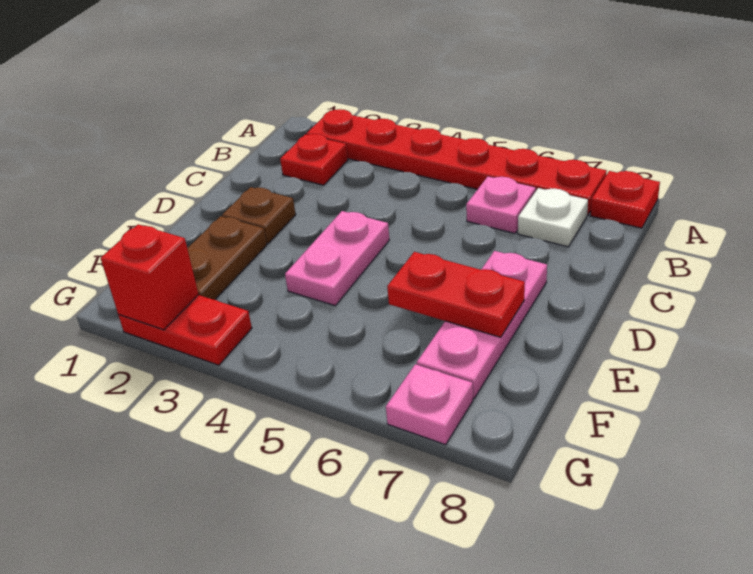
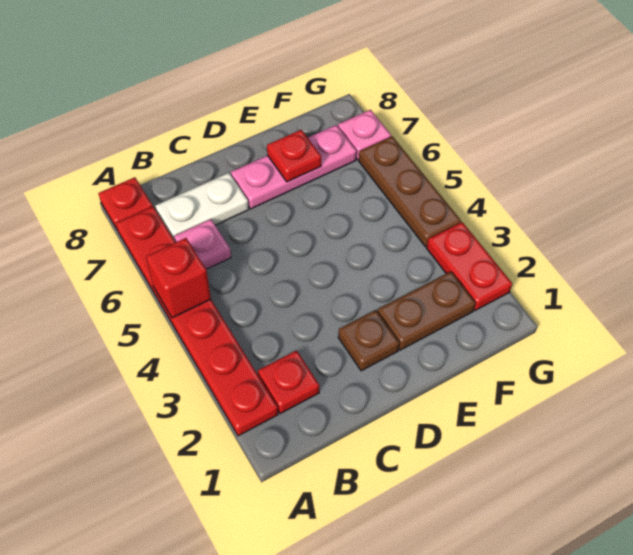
white plate B7 level 1 -> white plate B7:C7 level 1
pink plate D4:E4 level 1 -> none
red plate E6:E7 level 2 -> red plate E7 level 2
red brick G2 level 2 -> red brick A5 level 2
none -> brown plate G4:G6 level 1

